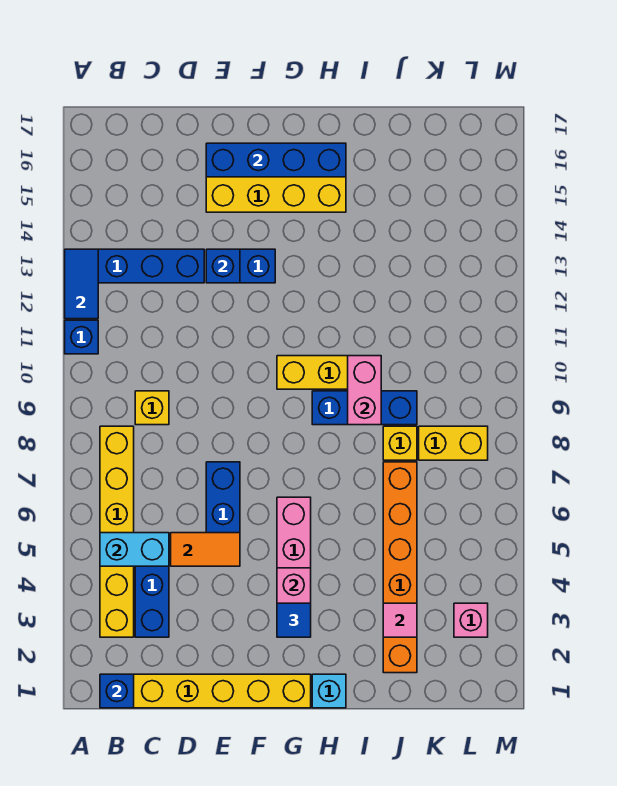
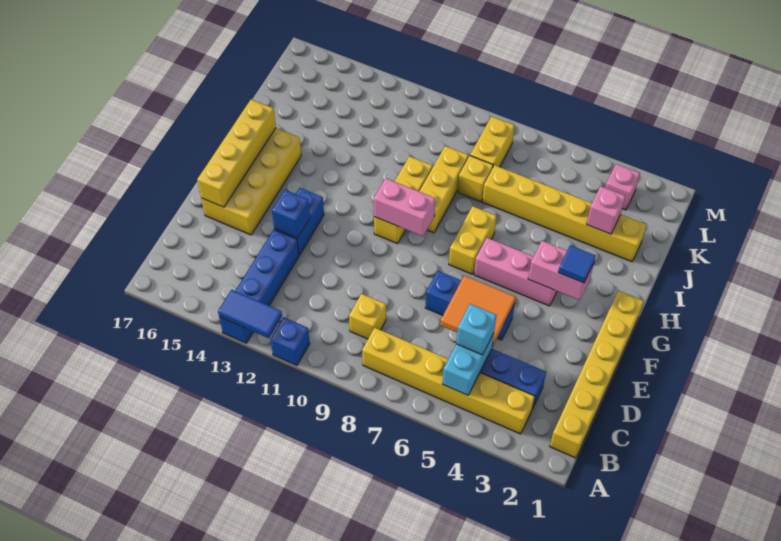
blue brick B1 level 2 -> none
orange tile D5:E5 level 2 -> orange tile D5:E6 level 2
blue brick E16:H16 level 2 -> yellow brick E16:H16 level 2
none -> yellow brick G7:H7 level 1
cyan brick H1 level 1 -> cyan brick C5 level 3
blue brick H9:J9 level 1 -> yellow brick H9:J9 level 1
pink brick I9:I10 level 2 -> pink brick G9:G10 level 2
orange brick J2:J7 level 1 -> yellow brick J2:J7 level 1
pink tile J3 level 2 -> pink brick J3 level 2

